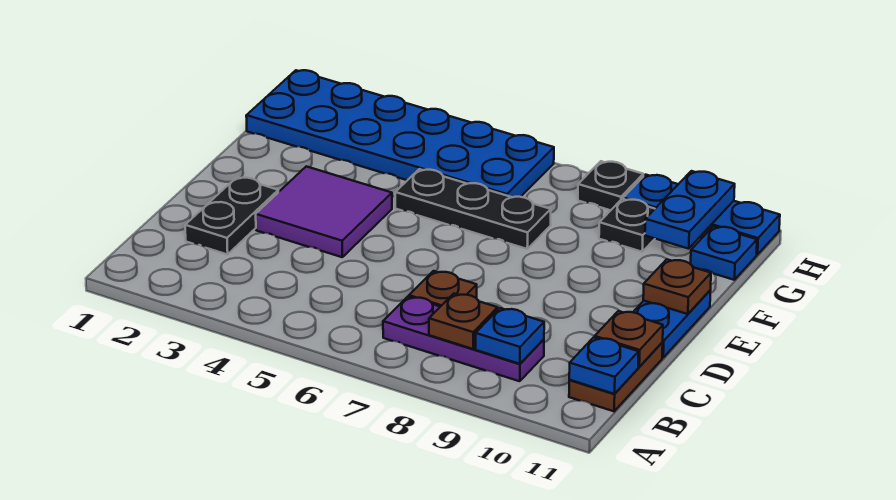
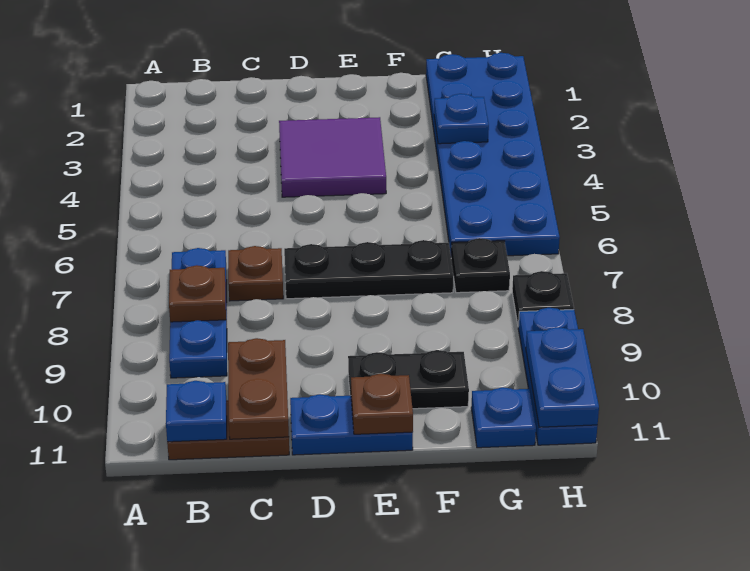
purple plate B7:B9 level 1 -> blue plate B7:B9 level 1
blue plate B9 level 2 -> blue plate G3 level 2
black plate C2:D2 level 1 -> black plate E10:F10 level 1
brown plate C11 level 2 -> brown plate C10:C11 level 2
black plate F5:F7 level 1 -> black plate D7:F7 level 1
black plate G9 level 1 -> black plate G7 level 1
blue plate G10:H10 level 2 -> blue plate H10:H11 level 2

